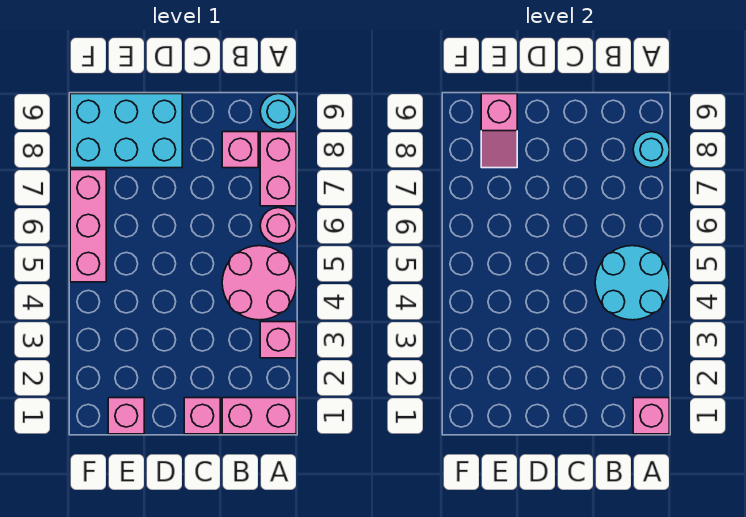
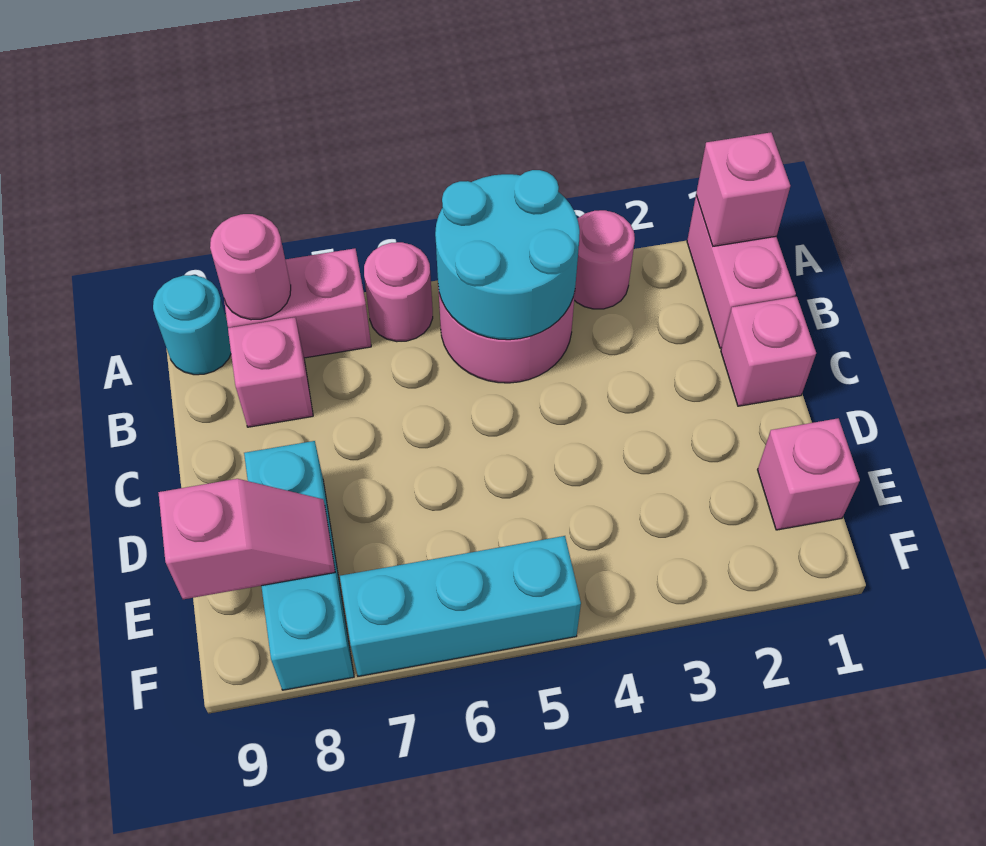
pink brick A3 level 1 -> pink round brick A3 level 1
cyan round brick A8 level 2 -> pink round brick A8 level 2
cyan brick D8:F9 level 1 -> cyan brick D8:F8 level 1
pink brick F5:F7 level 1 -> cyan brick F5:F7 level 1

